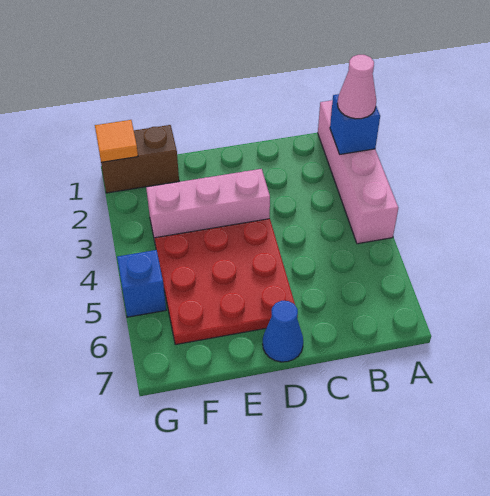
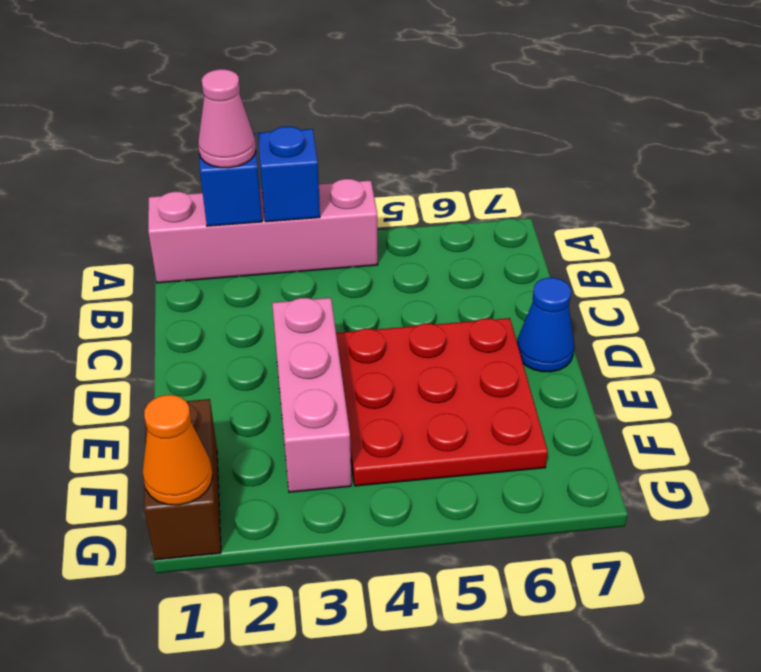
orange tile G1 level 2 -> orange cone G1 level 2
blue brick G5 level 1 -> blue brick A3 level 2

